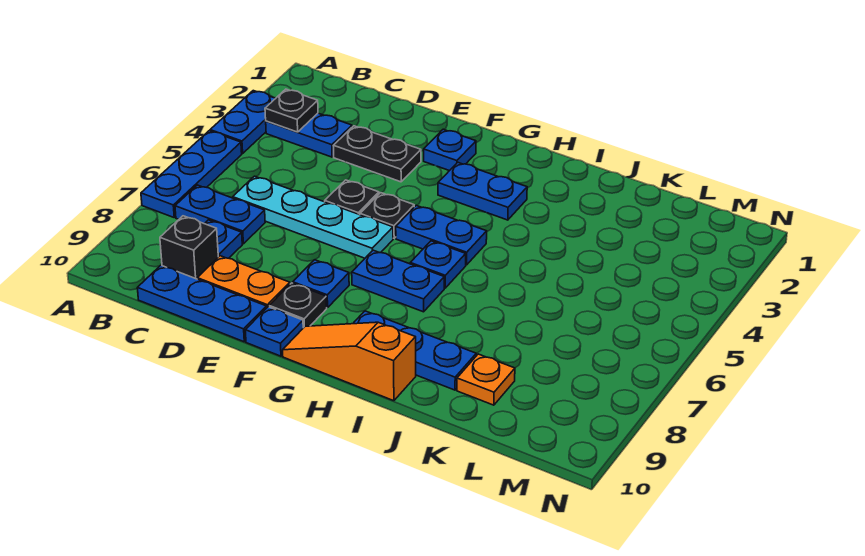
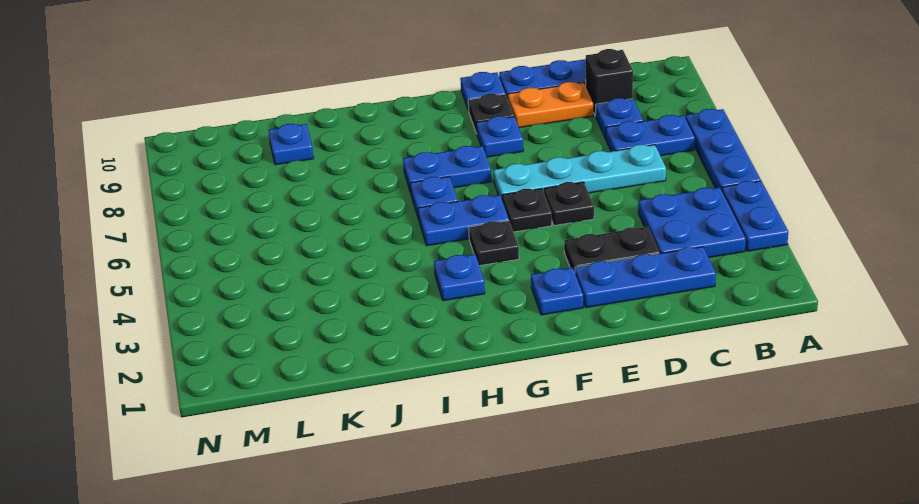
blue plate B3:C3 level 1 -> blue plate B3:C4 level 1
black plate B3 level 2 -> black plate G4 level 1
blue plate G3:H3 level 1 -> blue plate H3 level 1
orange slope G10:I10 level 1 top I -> none
blue plate H9:J9 level 1 -> blue plate C2:E2 level 1
orange plate K9 level 1 -> blue plate K9 level 1

